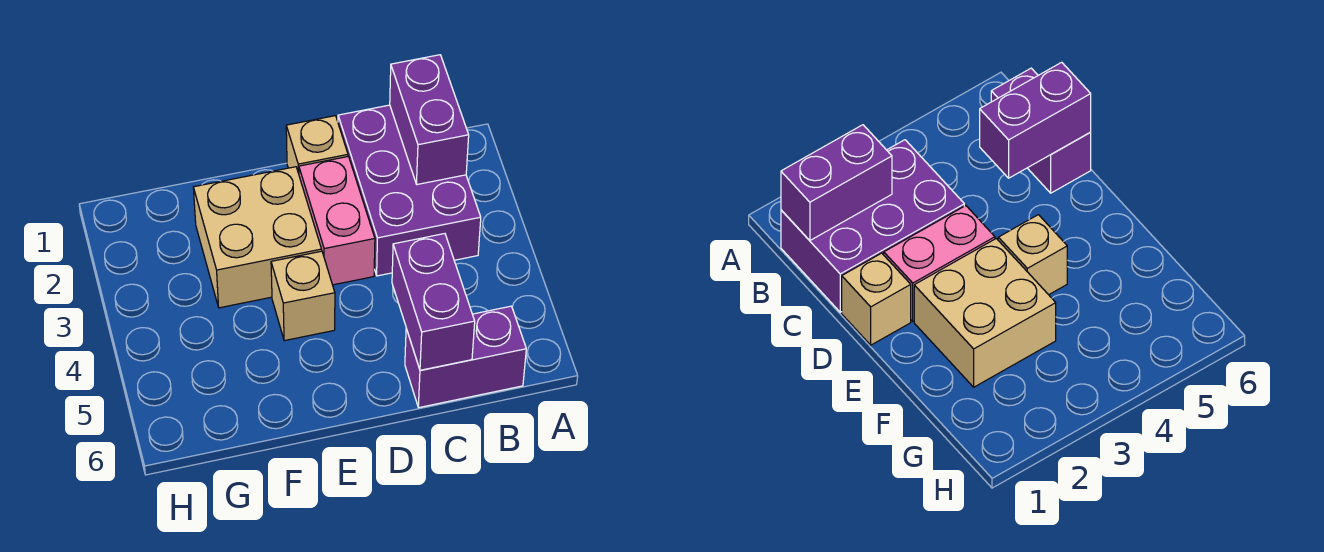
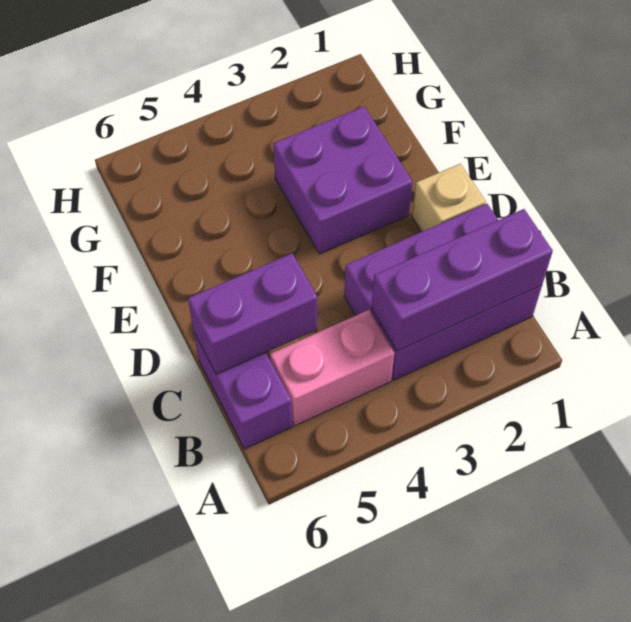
purple brick B1:B2 level 2 -> purple brick B1:B3 level 2
pink brick D2:D3 level 1 -> pink brick B4:B5 level 1
tan brick E2:F3 level 1 -> purple brick E2:F3 level 1
tan brick E4 level 1 -> none

